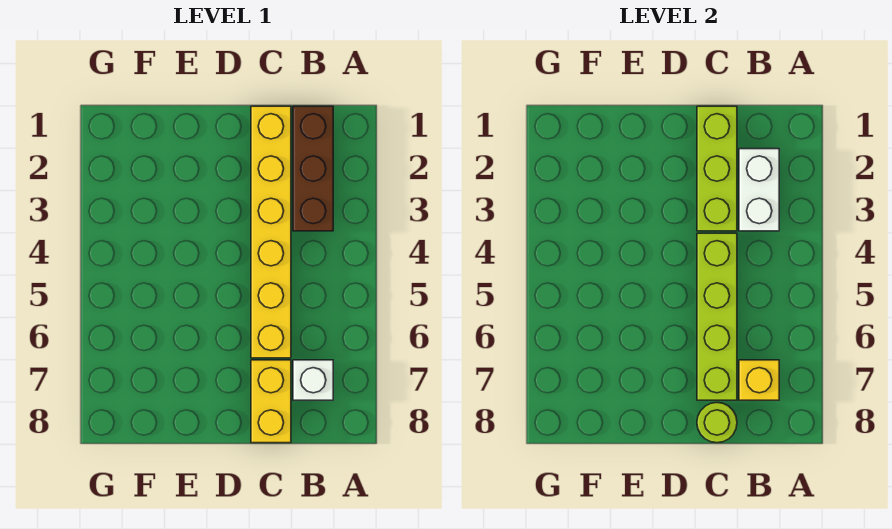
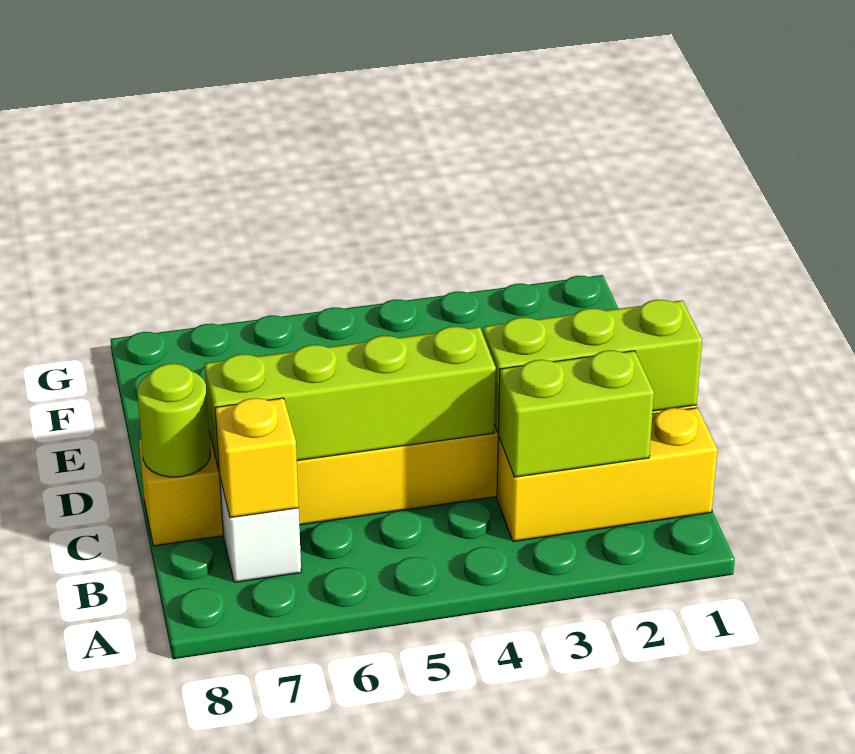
brown brick B1:B3 level 1 -> yellow brick B1:B3 level 1
white brick B2:B3 level 2 -> lime brick B2:B3 level 2

